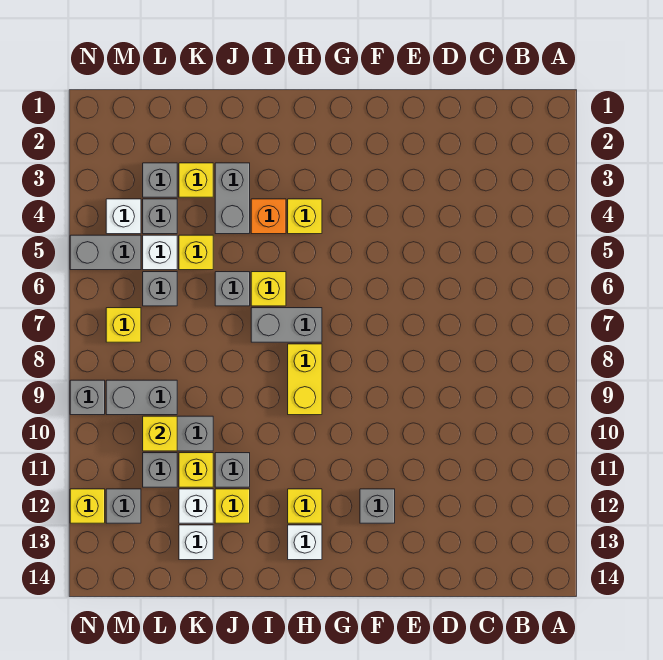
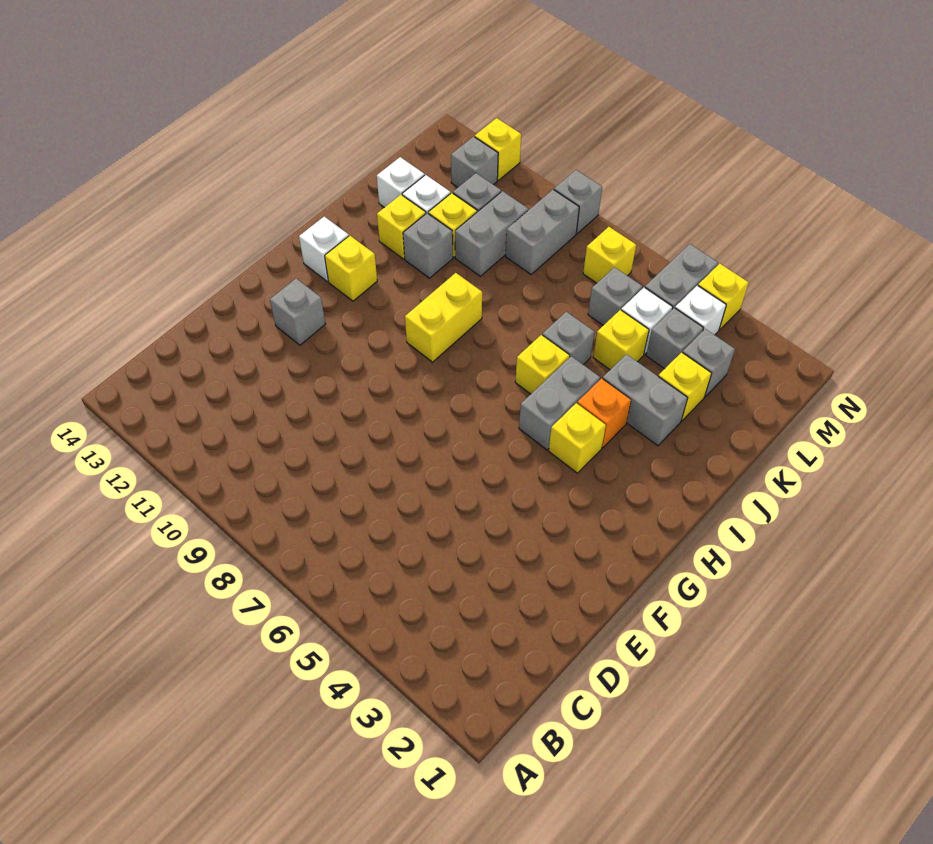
grey brick H7:I7 level 1 -> grey brick H5:I5 level 1
yellow brick H8:H9 level 1 -> yellow brick H9:I9 level 1
yellow brick L10 level 2 -> yellow brick N4 level 1

